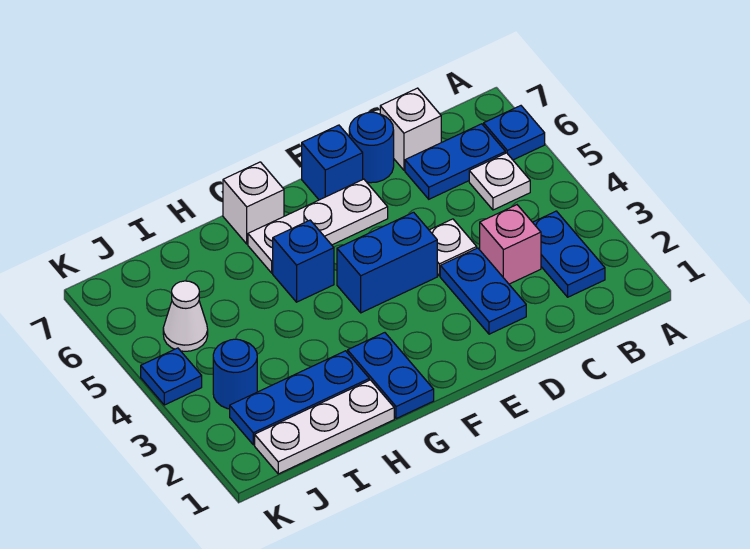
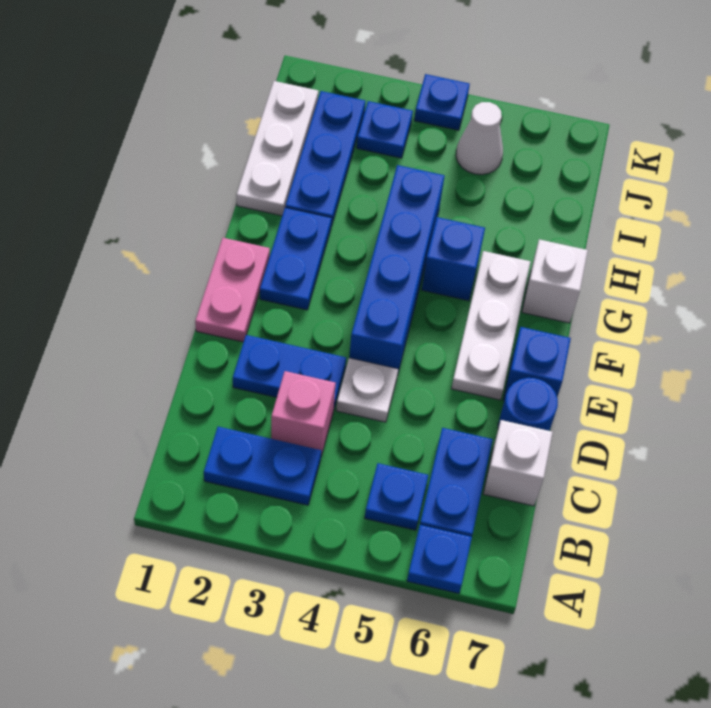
white plate B5 level 1 -> blue plate B5 level 1
none -> pink plate E1:F1 level 1
blue brick E4:F4 level 1 -> blue brick E4:H4 level 1
blue plate G1:G2 level 1 -> blue plate F2:G2 level 1
blue round brick J3 level 1 -> blue plate J3 level 1

